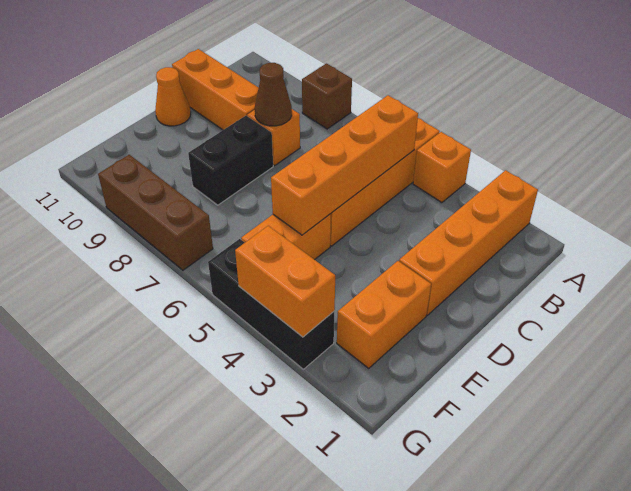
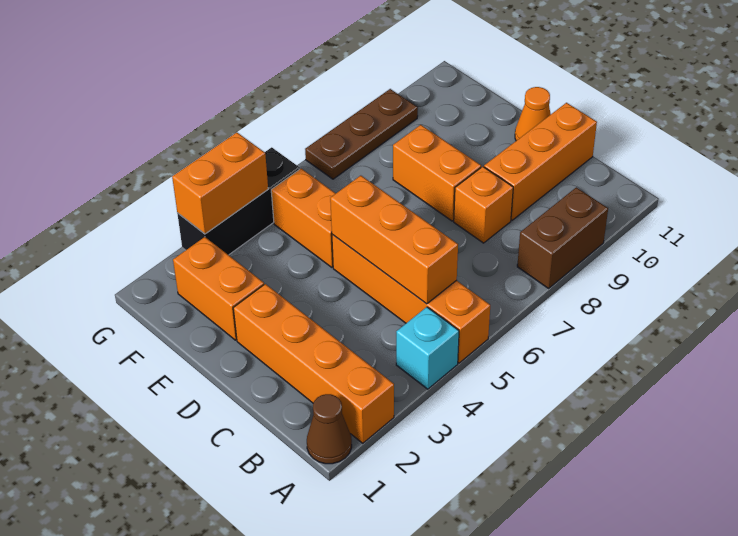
orange brick A4 level 1 -> cyan brick A4 level 1
brown brick A8 level 1 -> brown brick A8:A9 level 1
orange brick B5:E5 level 2 -> orange brick B5:D5 level 2
brown cone C8 level 2 -> brown cone A1 level 1
black brick D8:E8 level 1 -> orange brick D8:E8 level 1
brown brick G7:G9 level 1 -> brown plate G7:G9 level 1

